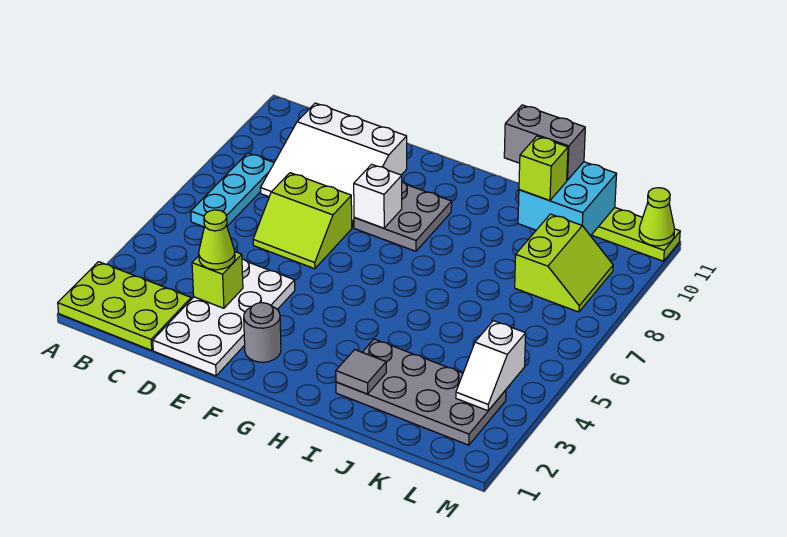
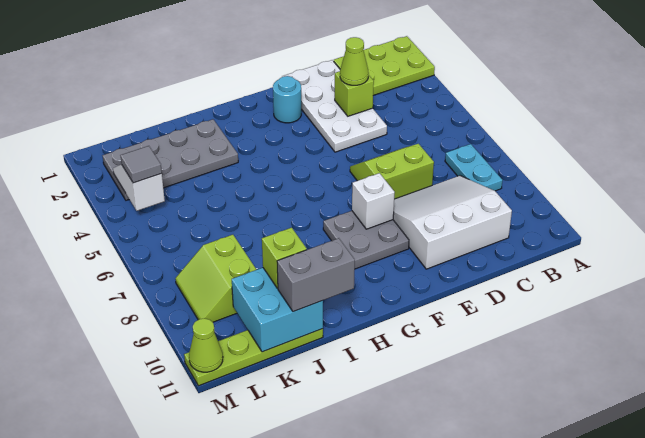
cyan plate B6:B8 level 1 -> cyan plate B7:B8 level 1
grey round brick F2 level 1 -> cyan round brick F2 level 1
grey tile I2 level 2 -> grey tile L4 level 3

